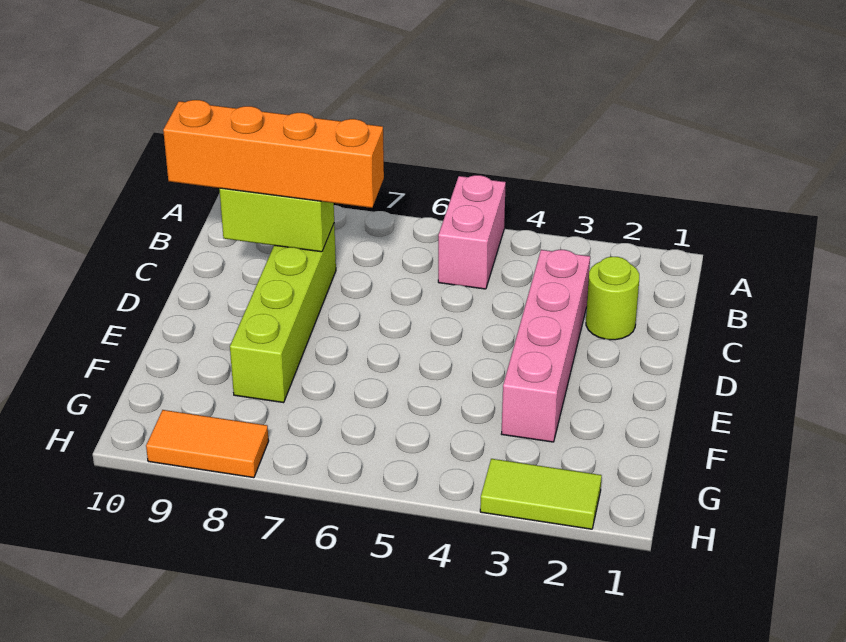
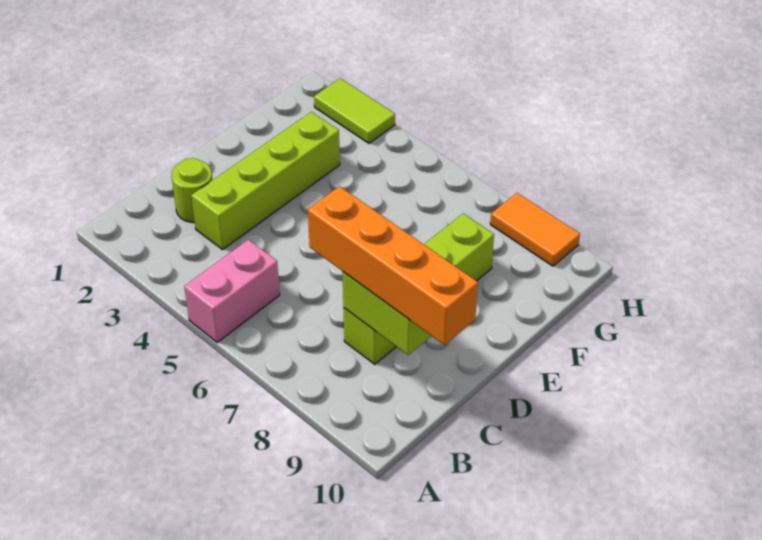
pink brick C3:F3 level 1 -> lime brick C3:F3 level 1

